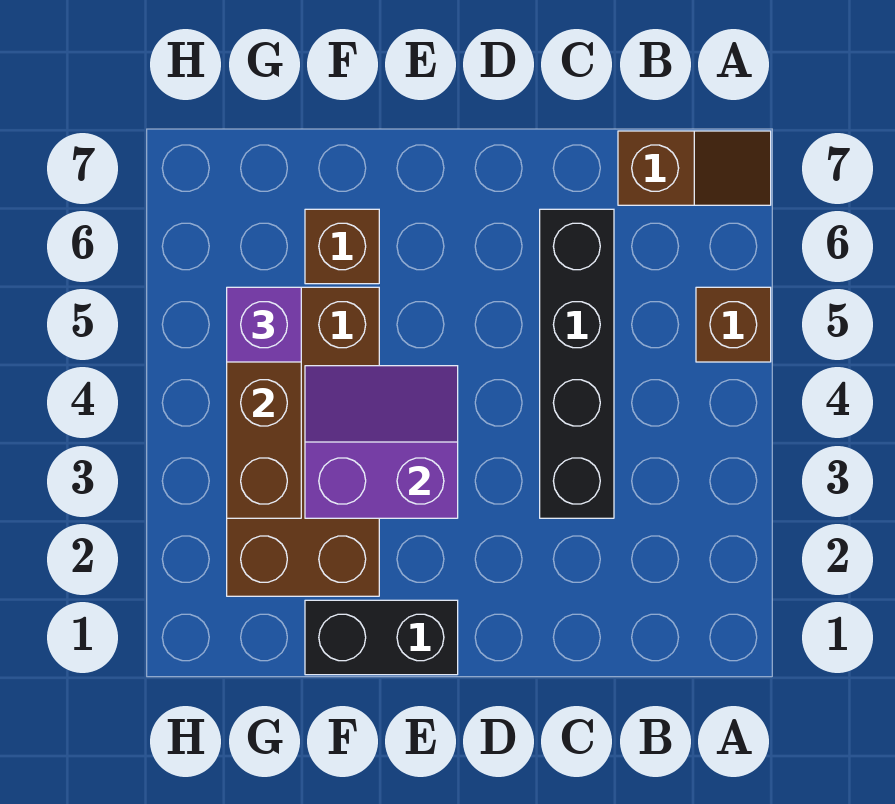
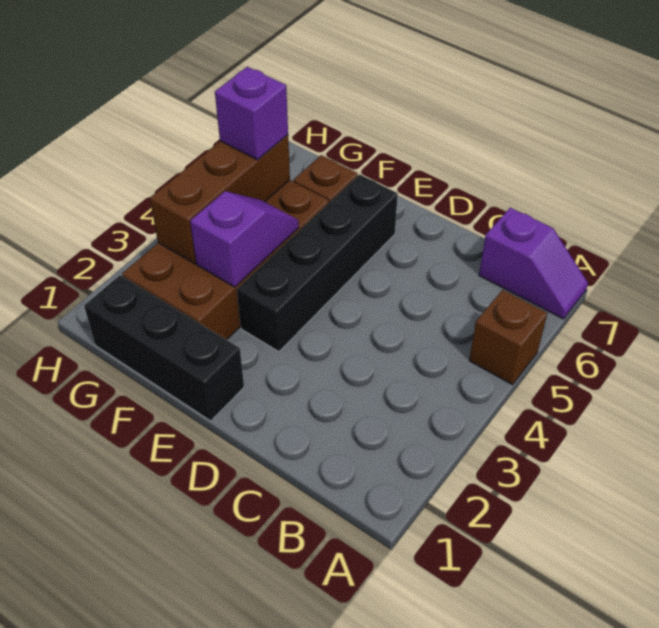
brown slope A7:B7 level 1 top B -> purple slope A7:B7 level 1 top B
black brick C3:C6 level 1 -> black brick E3:E6 level 1
black brick E1:F1 level 1 -> black brick E1:G1 level 1
purple slope E3:F4 level 2 top 3 -> purple slope F3:F4 level 2 top 3

